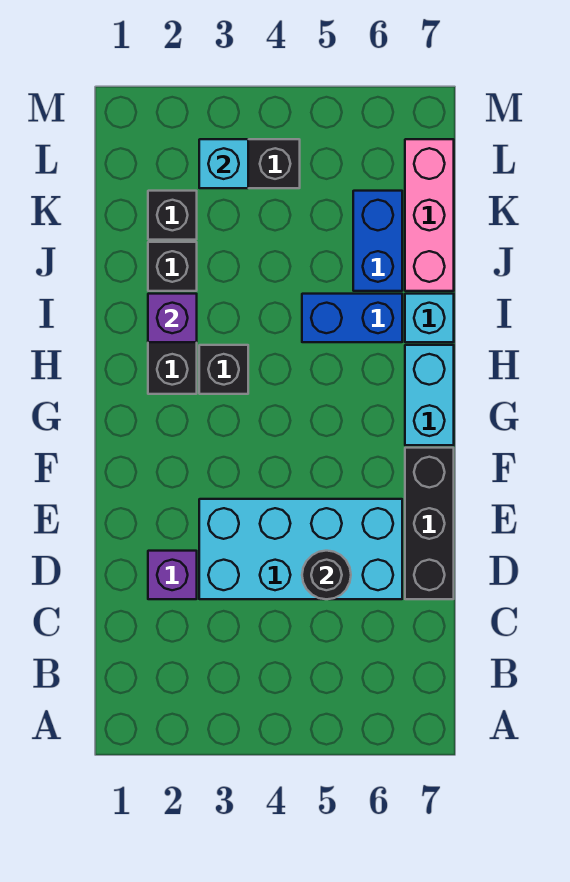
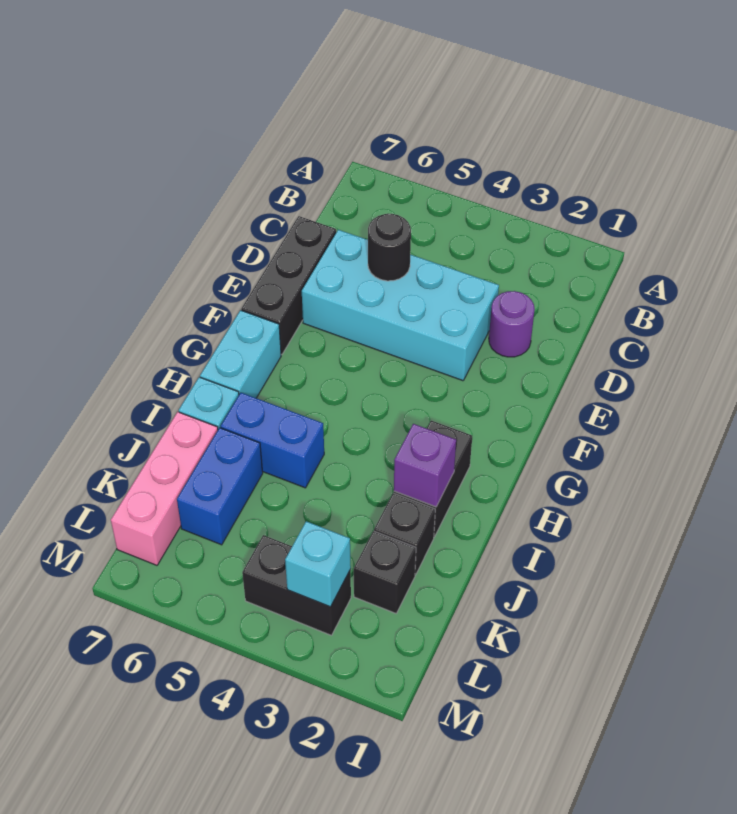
purple brick D2 level 1 -> purple round brick D2 level 1
black brick H3 level 1 -> none

